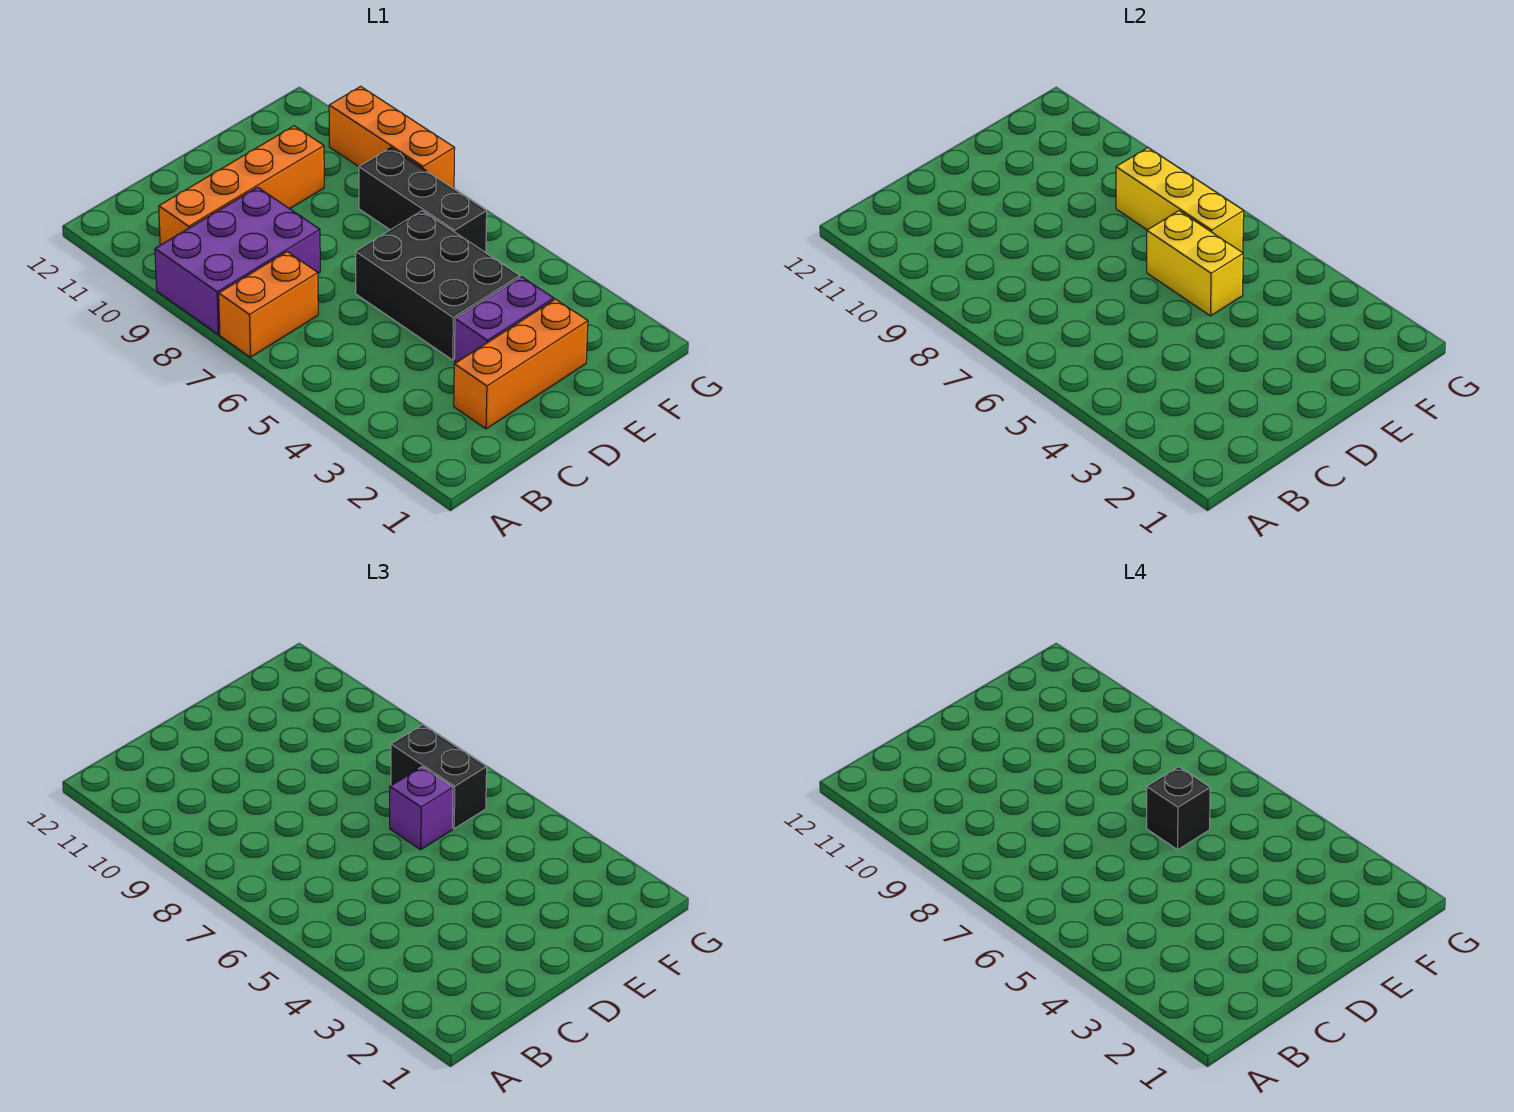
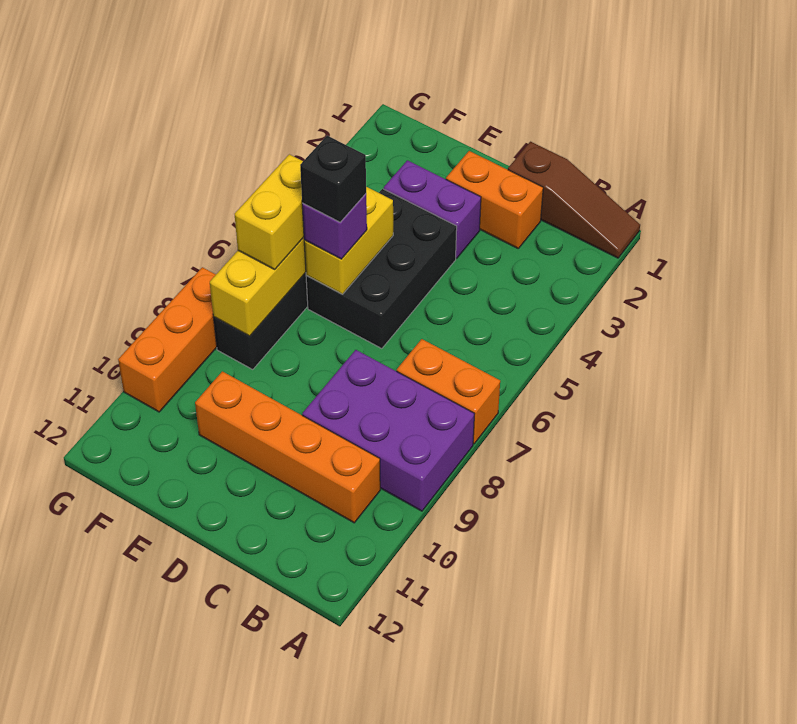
none -> brown slope A1:C1 level 1 top C
orange brick C2:E2 level 1 -> orange brick C2:D2 level 1
black brick F6:F7 level 3 -> yellow brick F6:F7 level 3

